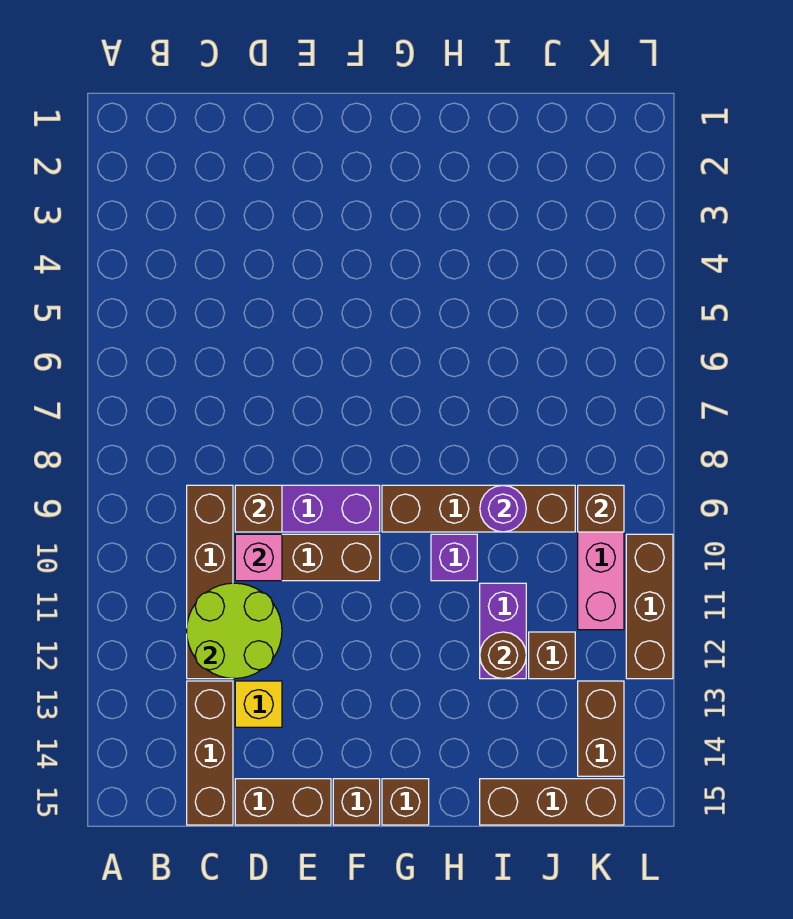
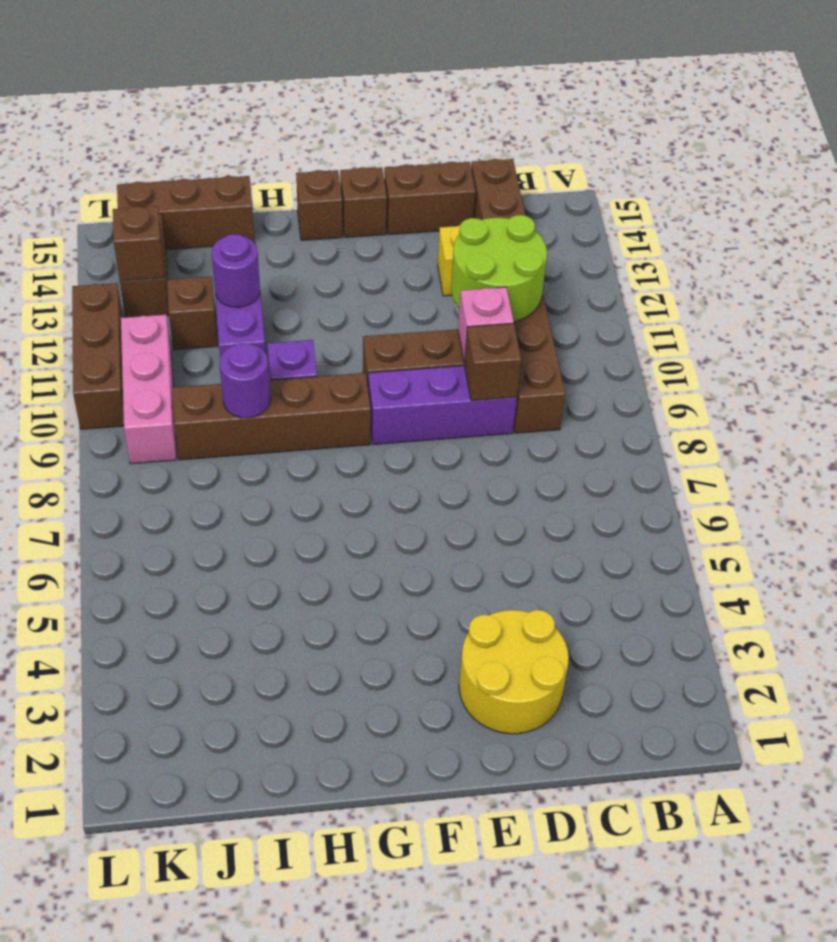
none -> yellow round brick D2:E3 level 1
brown round brick I12 level 2 -> purple round brick I12 level 2
brown brick K9 level 2 -> brown brick K13 level 2

